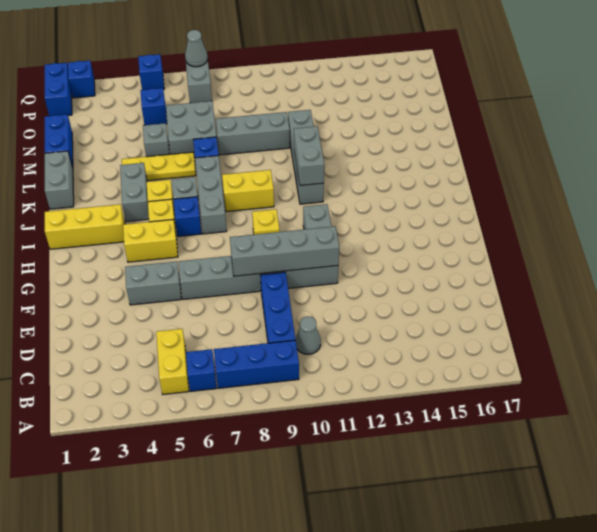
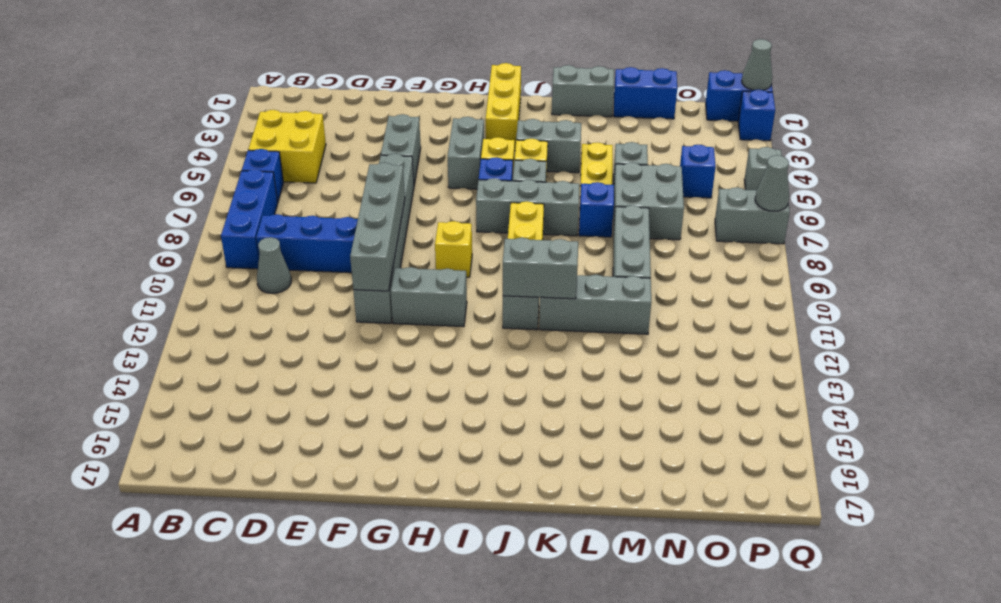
yellow brick B5:C5 level 1 -> yellow brick B4:C5 level 1
yellow brick H4:H5 level 1 -> grey brick H4:H5 level 1
none -> grey cone Q1 level 2
blue brick Q5 level 1 -> grey brick Q5 level 1

